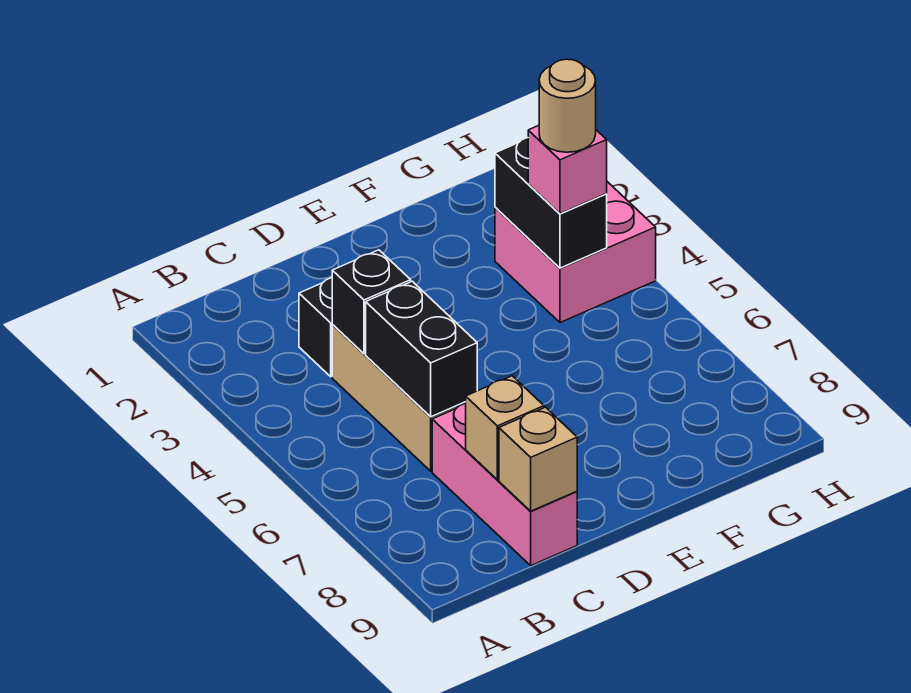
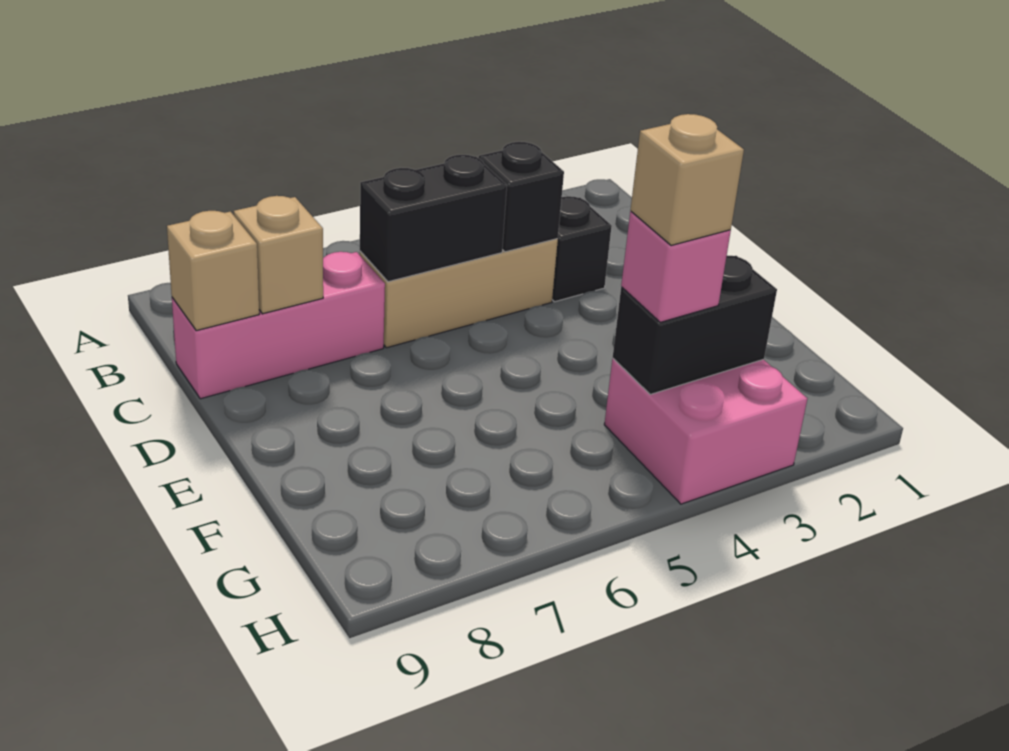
tan round brick G4 level 4 -> tan brick G4 level 4

